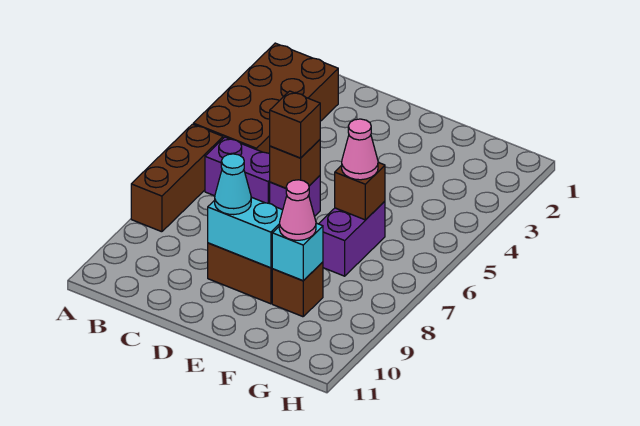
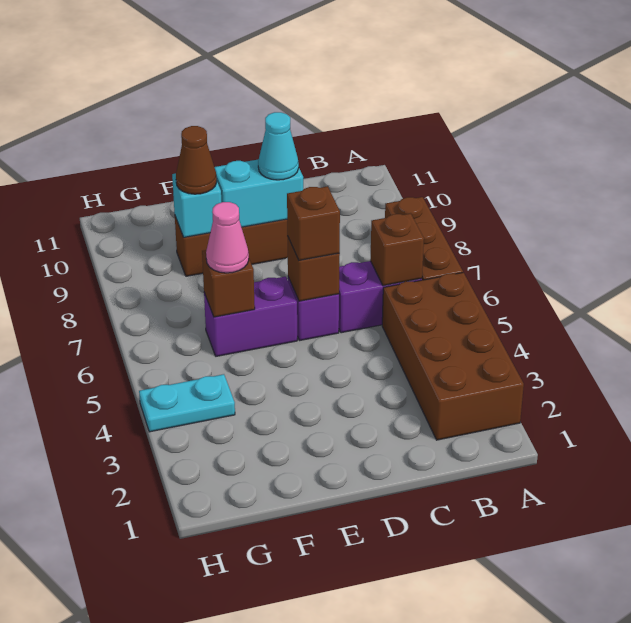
none -> brown brick B6 level 2
purple brick F6:F7 level 1 -> purple brick E6:F6 level 1
pink cone F9 level 3 -> brown cone F9 level 3
none -> cyan plate G4:H4 level 1

